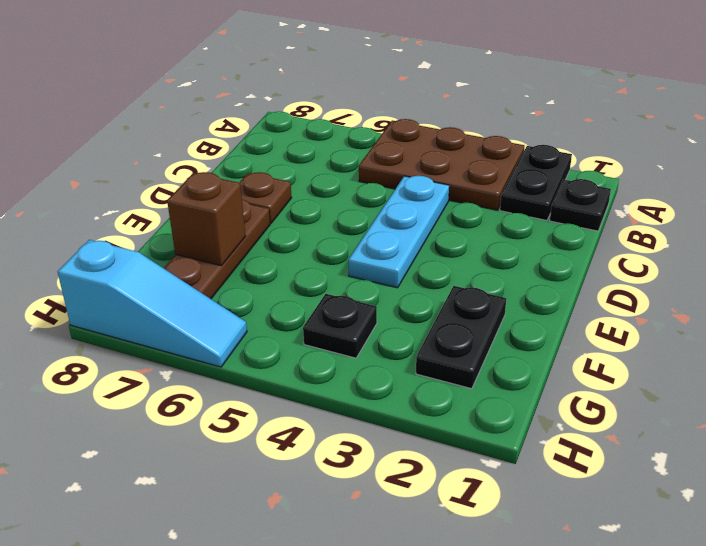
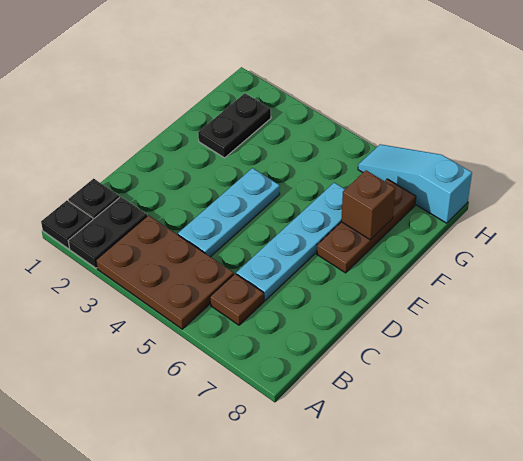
none -> cyan plate C6:F6 level 1
brown plate D7 level 1 -> brown plate B6 level 1
black plate G4 level 1 -> black plate A1 level 1

